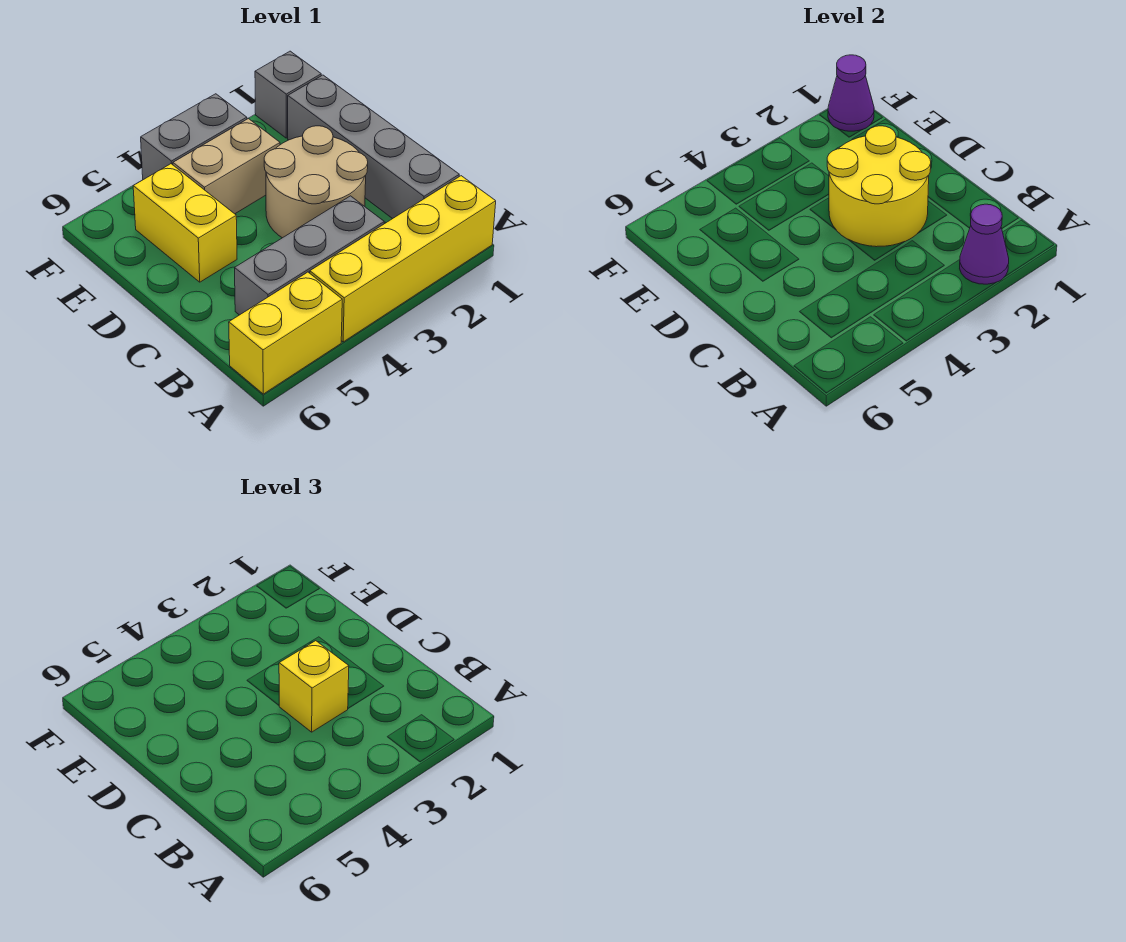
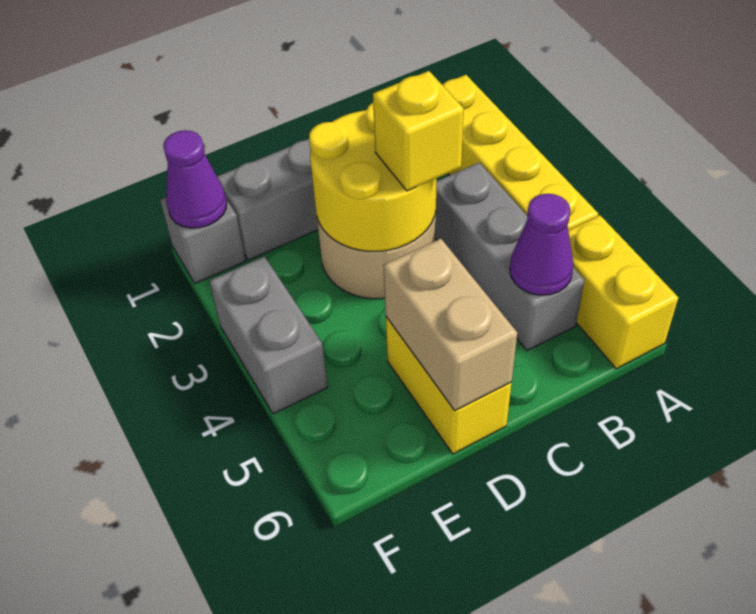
purple cone A2 level 2 -> purple cone B5 level 2
yellow brick D5:E5 level 1 -> yellow brick D5:D6 level 1
tan brick E3:E4 level 1 -> tan brick D5:D6 level 2

